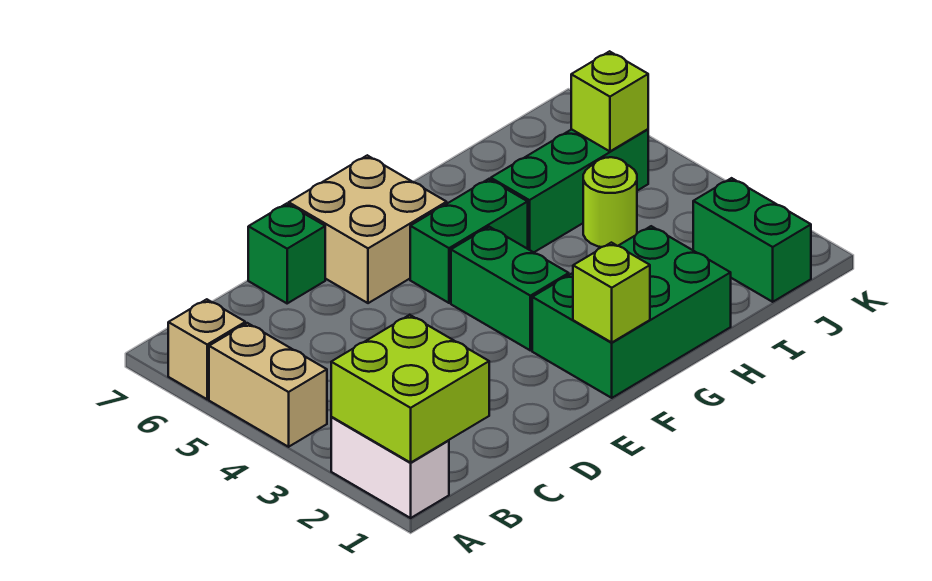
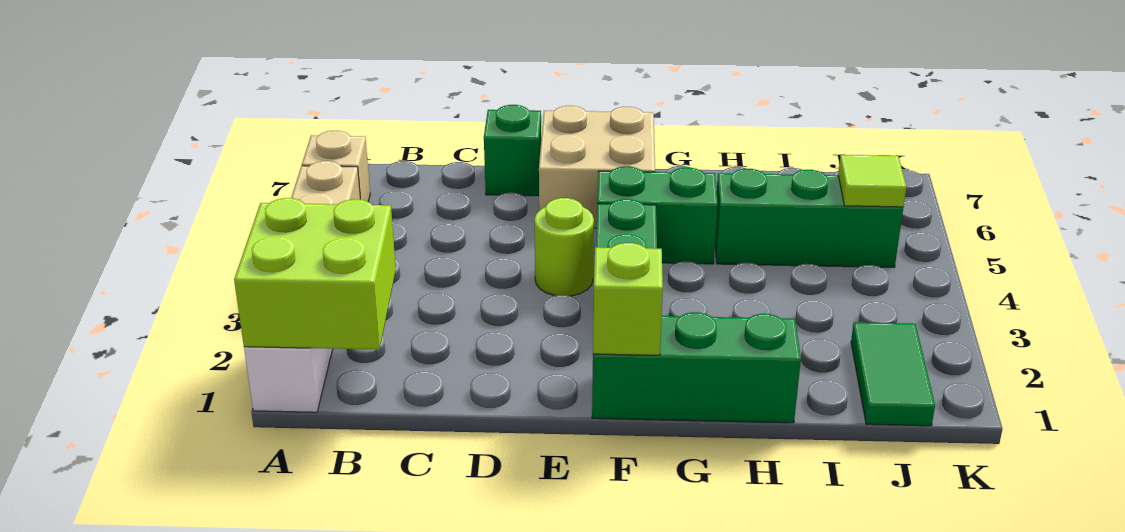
green brick F1:H2 level 1 -> green brick F1:H1 level 1
lime round brick I4 level 1 -> lime round brick E4 level 1
green brick J1:J2 level 1 -> green tile J1:J2 level 1
lime brick J5 level 2 -> lime tile J5 level 2

